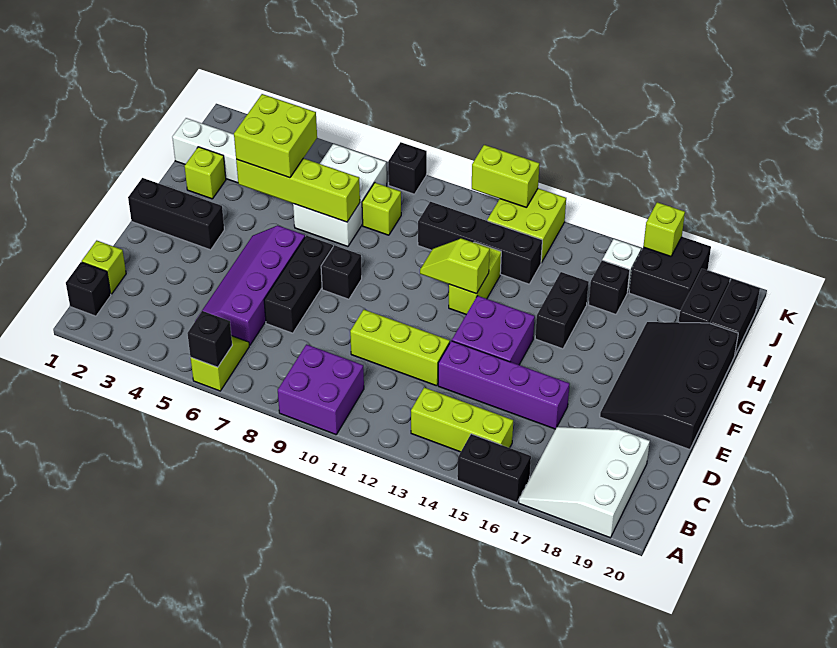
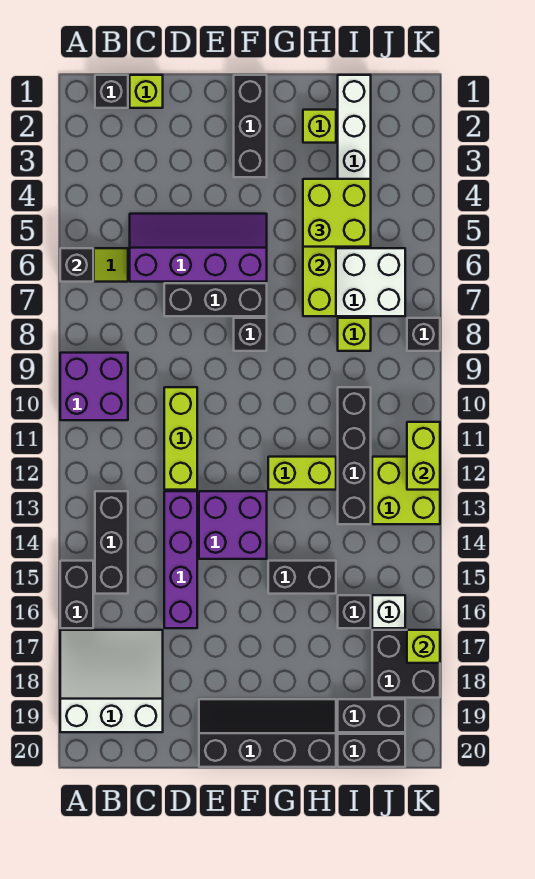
lime brick B13:B15 level 1 -> black brick B13:B15 level 1
black slope E18:H20 level 1 top 20 -> black slope E19:H20 level 1 top 20
lime slope G11:G12 level 2 top 12 -> none

